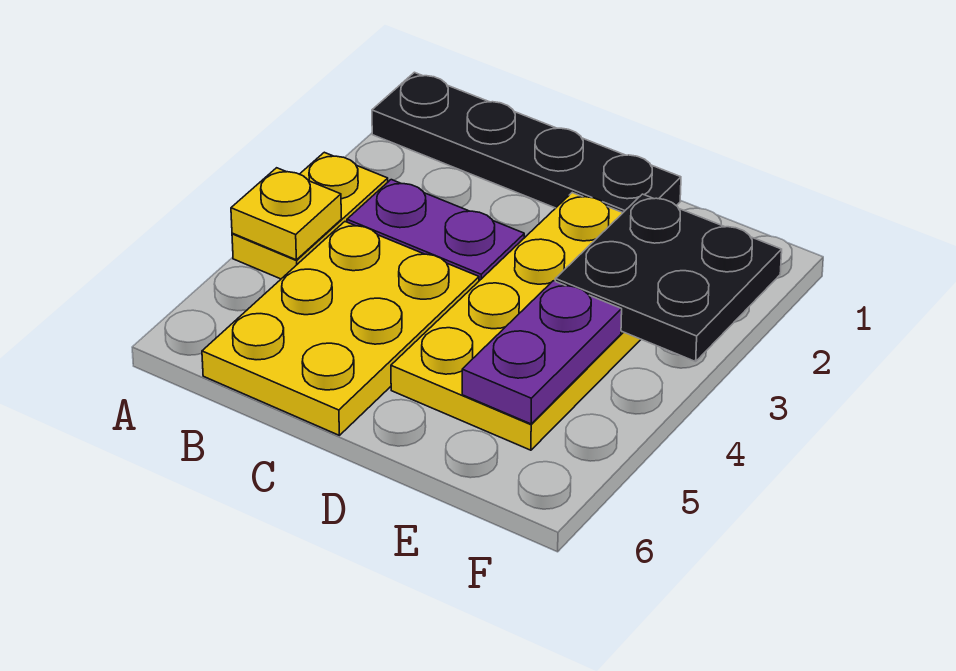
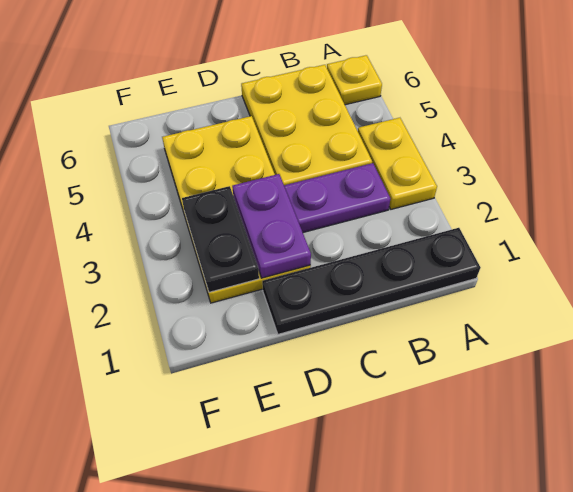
yellow plate A4 level 2 -> yellow plate A6 level 1
black plate E2:F3 level 2 -> black plate E2:E3 level 2
purple plate E4:E5 level 2 -> purple plate D2:D3 level 2

